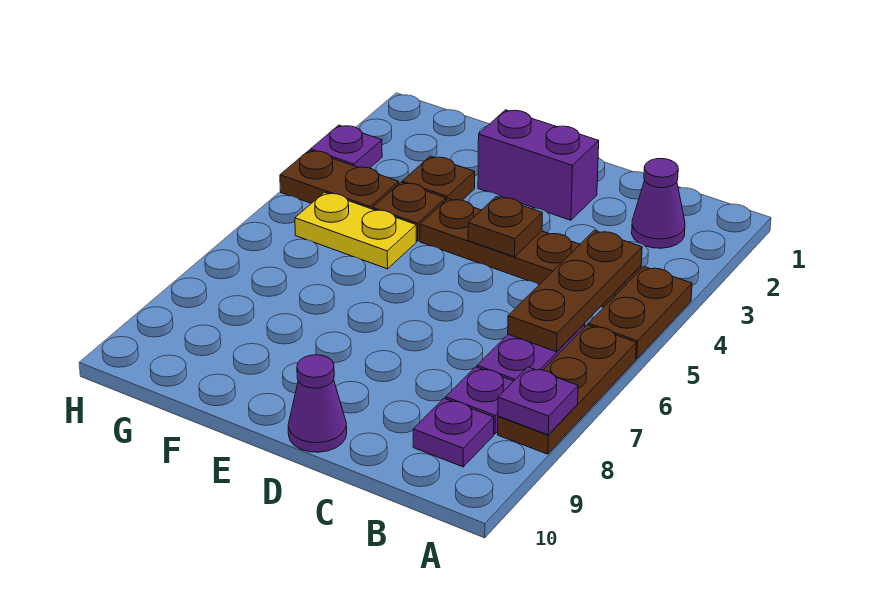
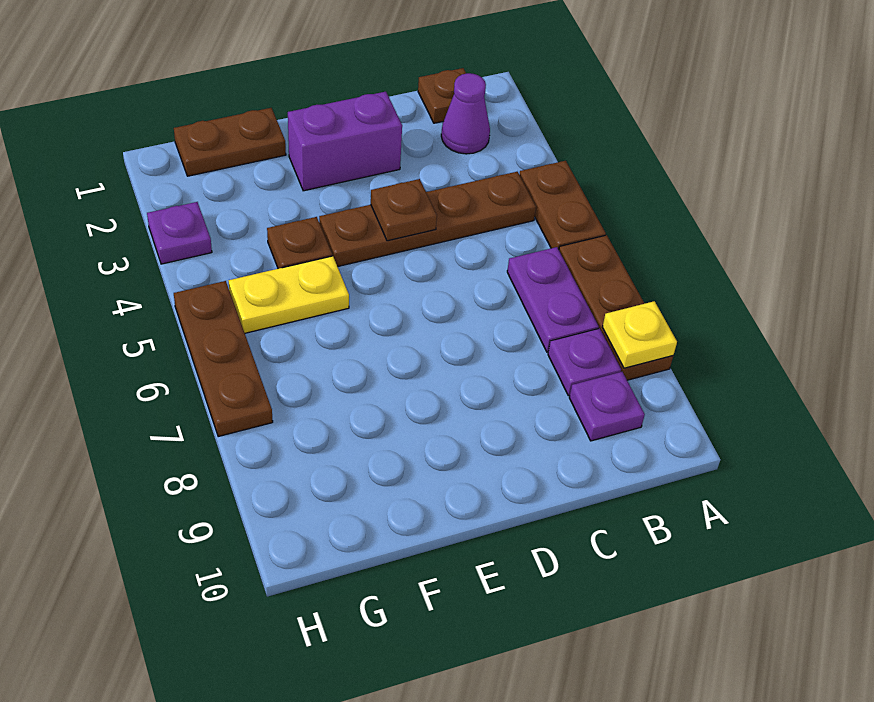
purple plate A8 level 2 -> yellow plate A8 level 2
brown plate B4:B6 level 2 -> brown plate H5:H7 level 1
purple cone D10 level 1 -> none
brown plate F3 level 1 -> brown plate B1 level 1
brown plate G4:H4 level 1 -> brown plate F1:G1 level 1

